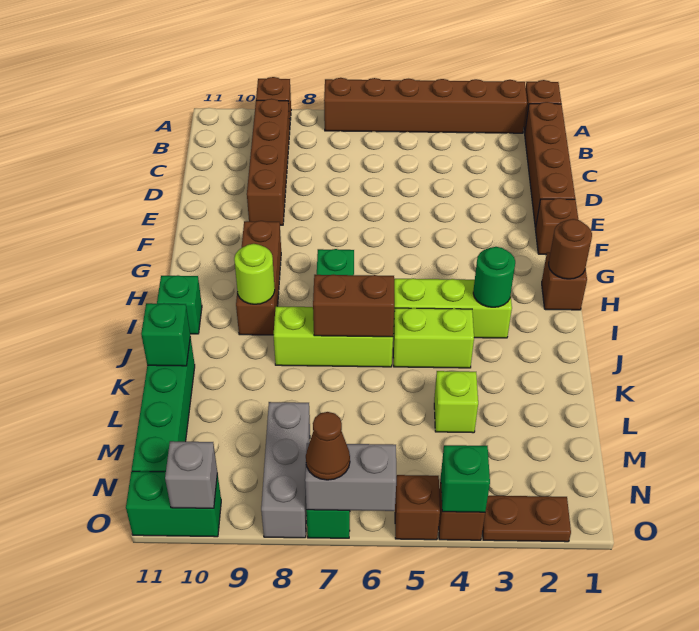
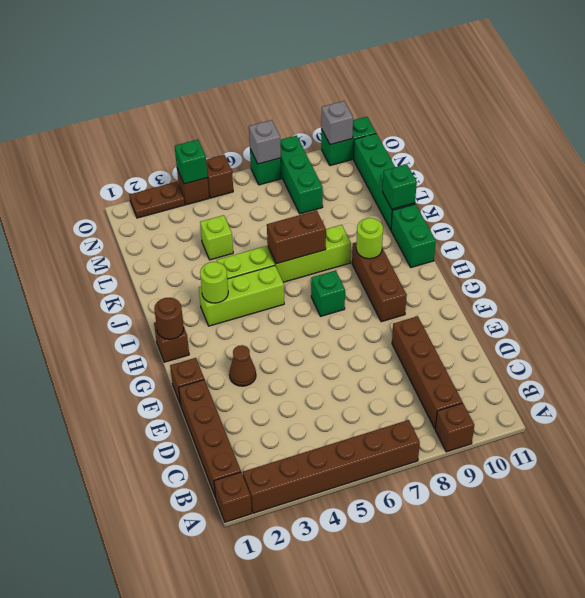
green round brick I3 level 2 -> lime round brick I3 level 2
green brick I11 level 1 -> green brick I11:J11 level 1
grey brick M8:O8 level 1 -> green brick M8:O8 level 1
grey brick O6:O7 level 2 -> grey brick O7 level 2
brown cone O7 level 3 -> brown cone F3 level 1

